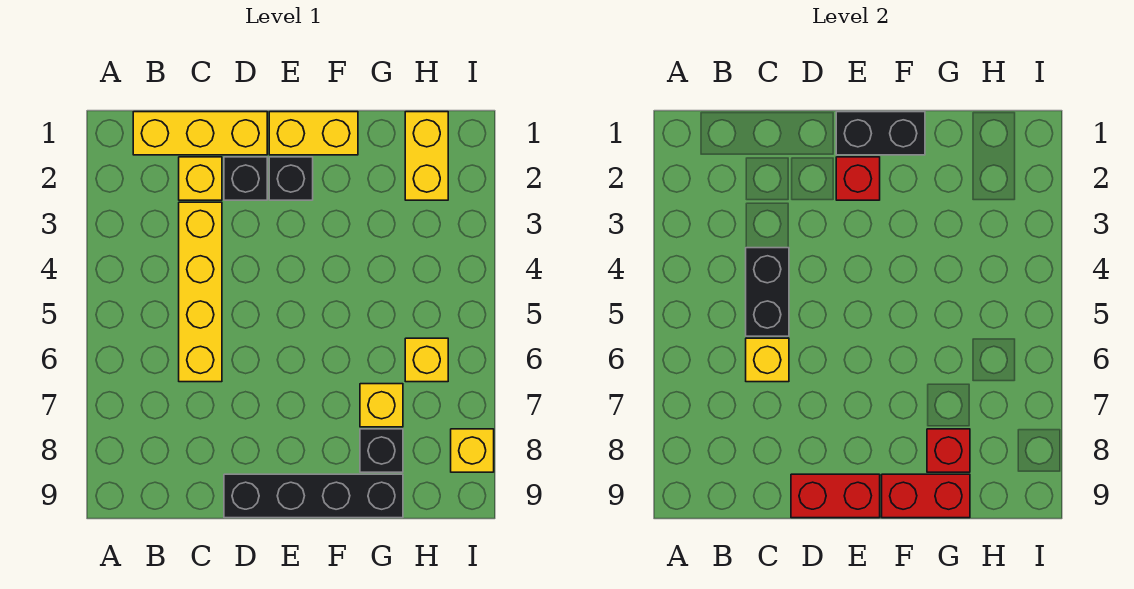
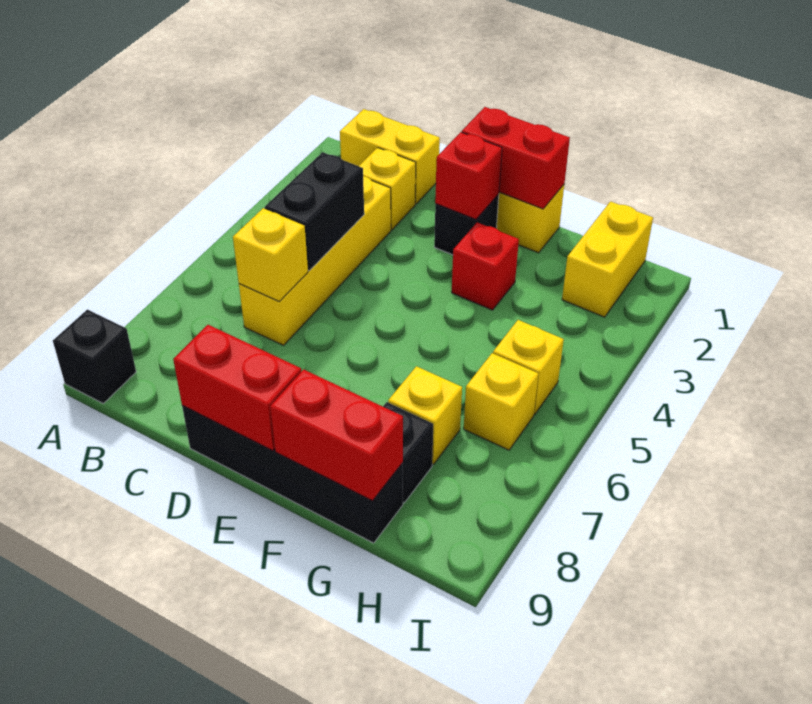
yellow brick B1:D1 level 1 -> yellow brick B1:C1 level 1
black brick D2 level 1 -> black brick A9 level 1
black brick E1:F1 level 2 -> red brick E1:F1 level 2
red brick G8 level 2 -> red brick F3 level 1
yellow brick I8 level 1 -> yellow brick H5 level 1

